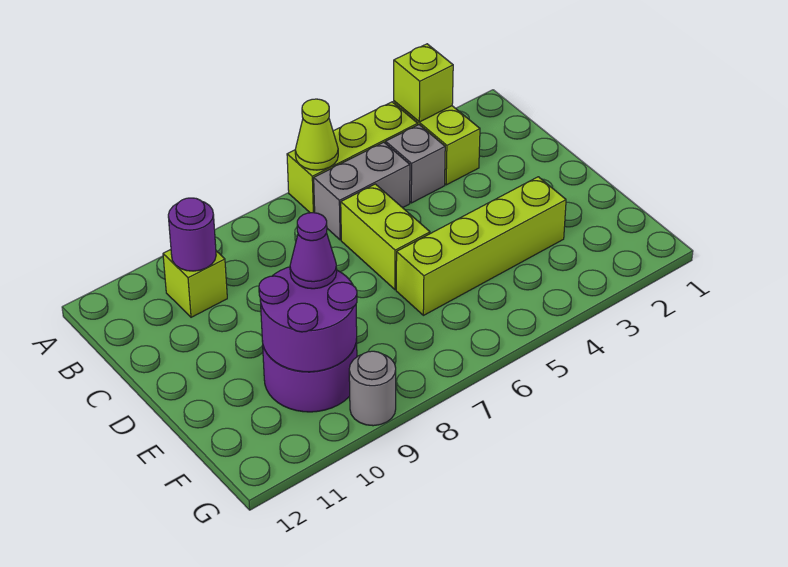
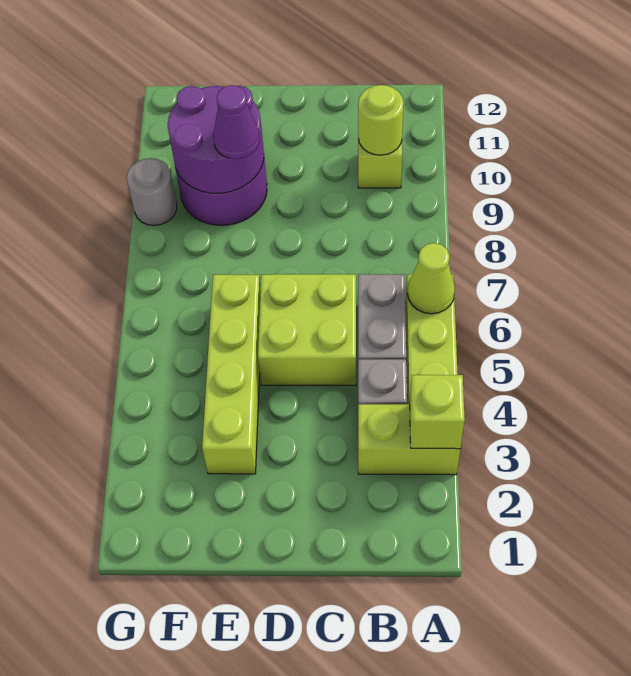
purple round brick B10 level 2 -> lime round brick B10 level 2
lime brick C6:D6 level 1 -> lime brick C5:D6 level 1

